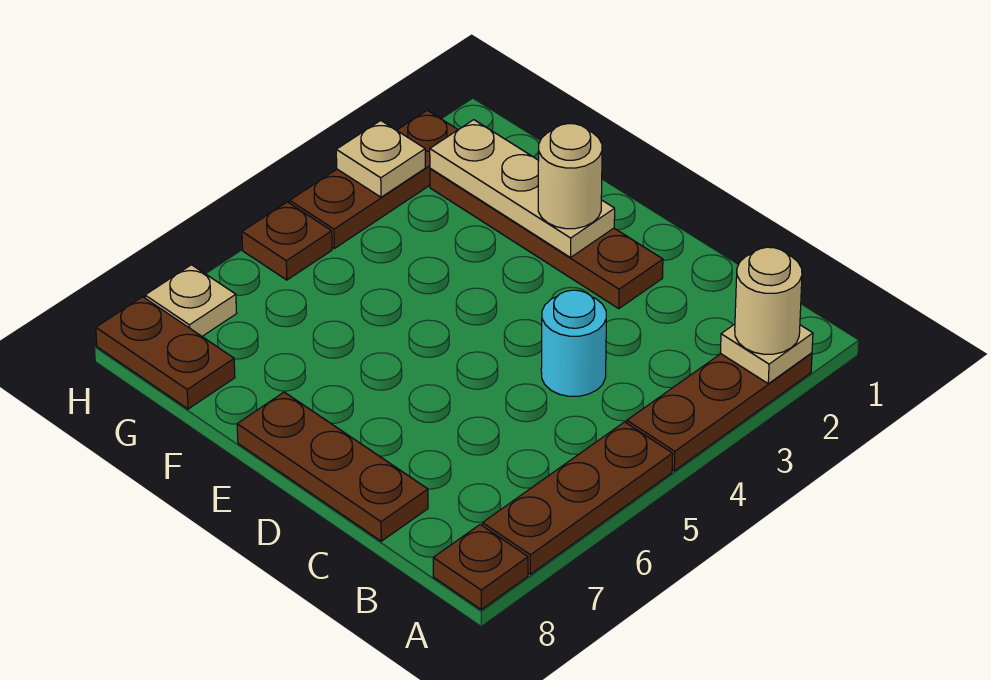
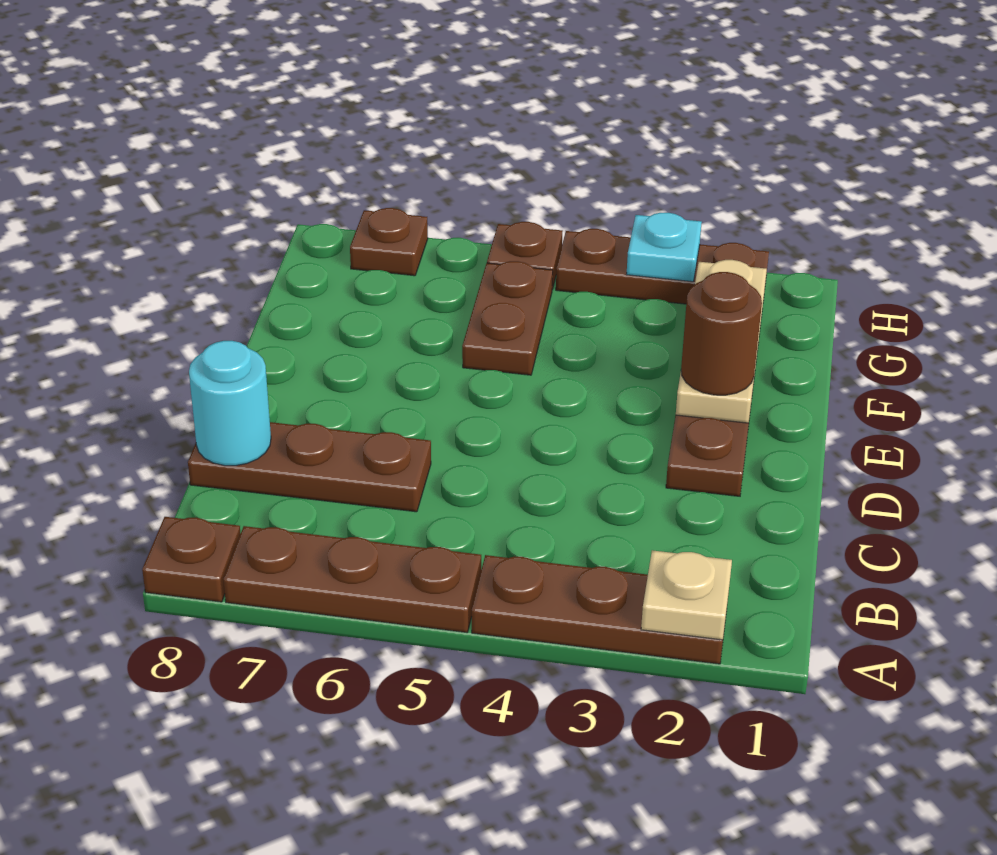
tan round brick A2 level 3 -> none
cyan round brick C4 level 1 -> cyan round brick C8 level 2
brown plate C8:E8 level 1 -> brown plate C6:C8 level 1
tan round brick E2 level 3 -> brown round brick E2 level 3
brown plate G8:H8 level 1 -> brown plate F5:G5 level 1
tan plate H3 level 2 -> cyan plate H3 level 2
tan plate H7 level 1 -> brown plate H7 level 1

